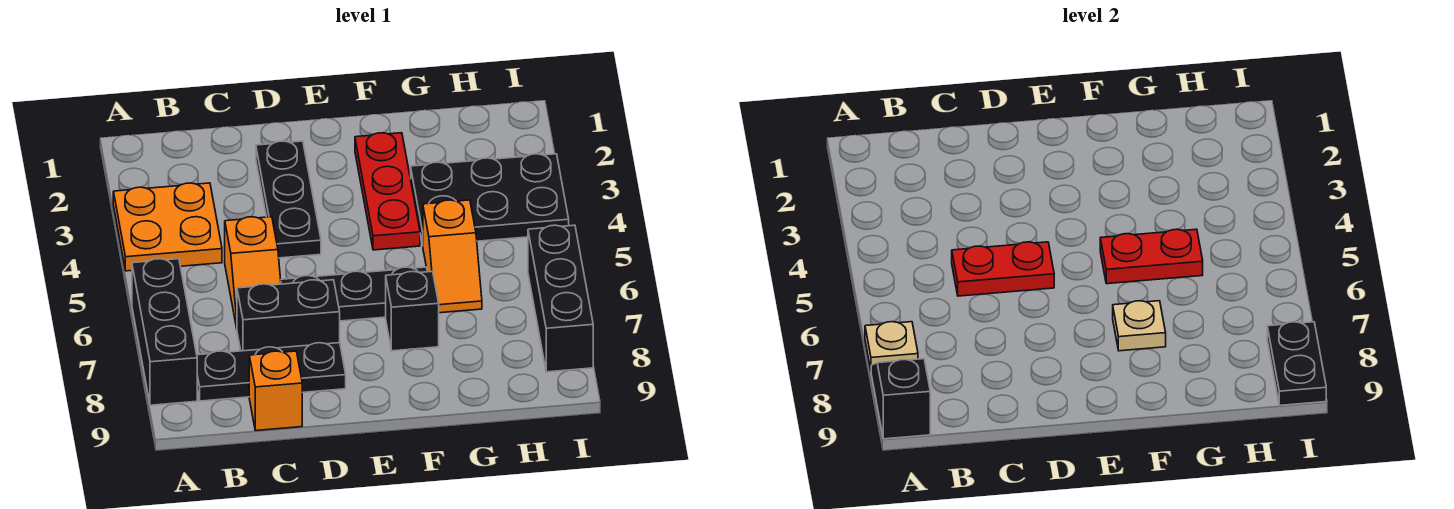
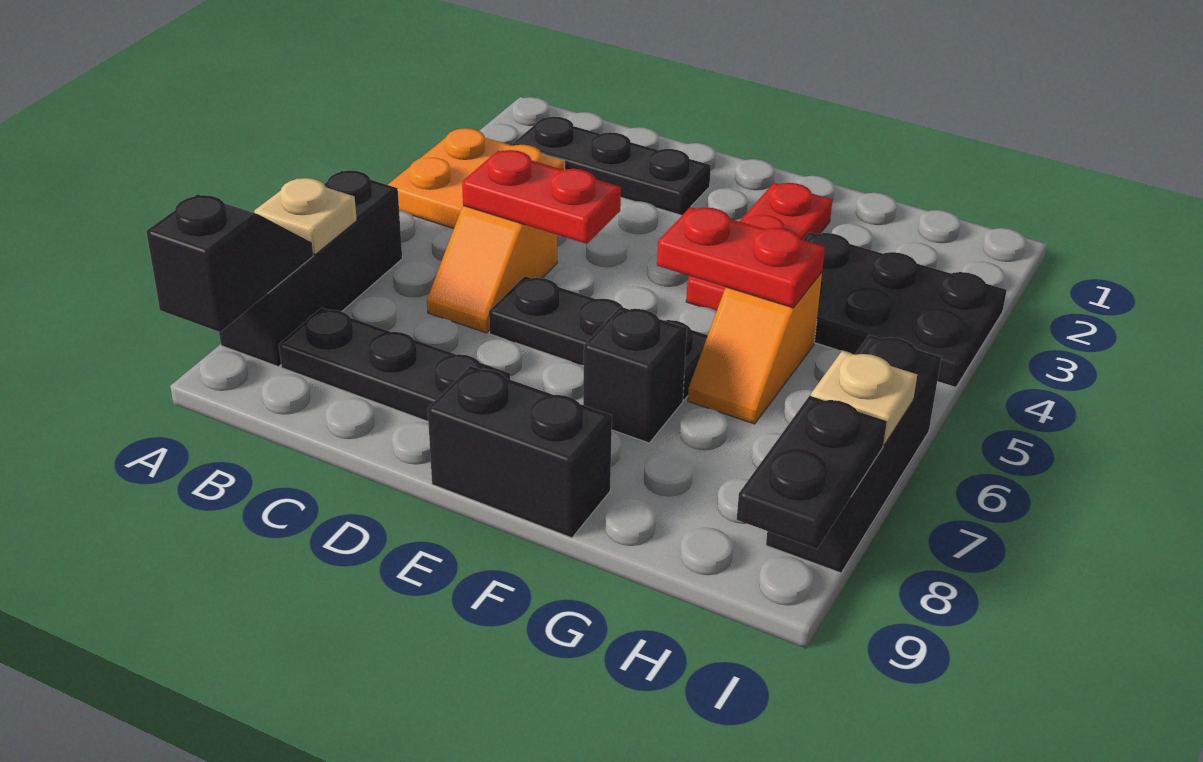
black brick C7:D7 level 1 -> black brick E9:F9 level 1
orange brick C9 level 1 -> none
black plate D2:D4 level 1 -> black plate B2:D2 level 1
tan plate F7 level 2 -> tan plate I7 level 2

